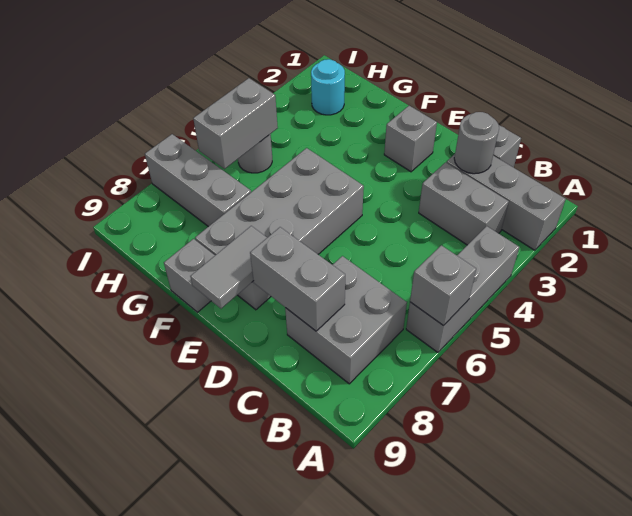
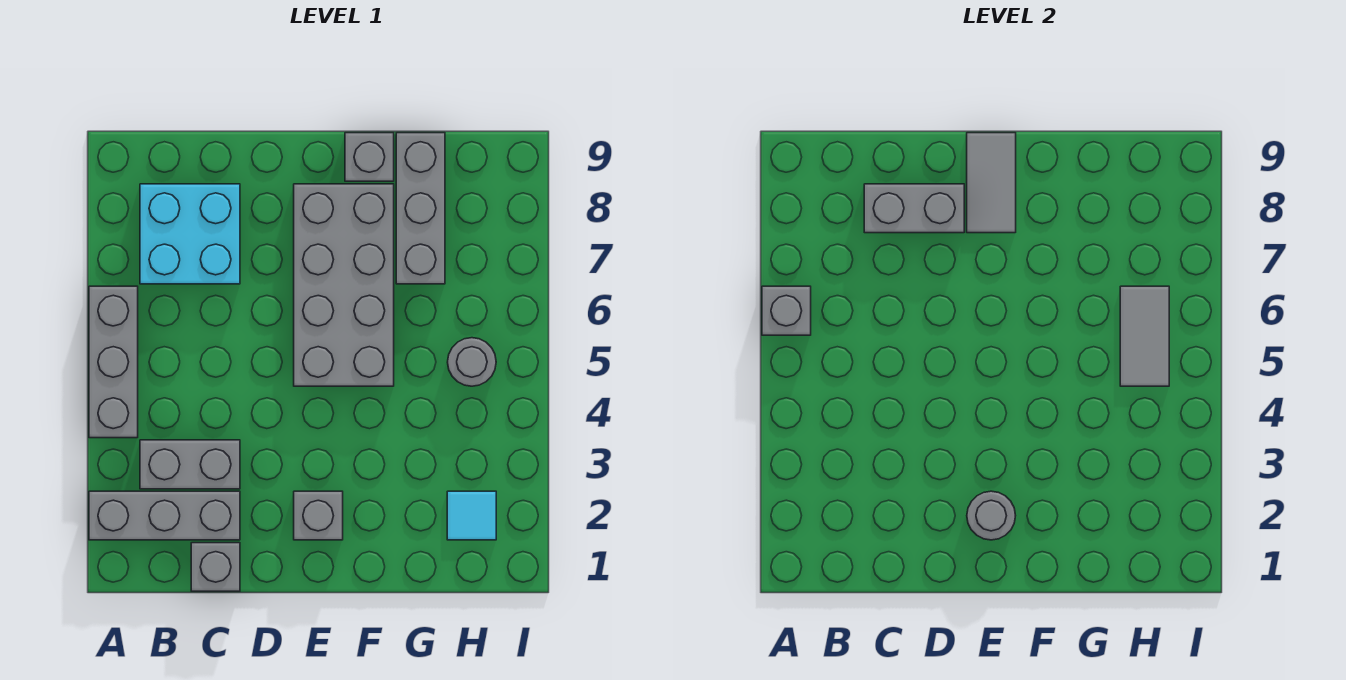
grey brick B7:C8 level 1 -> cyan brick B7:C8 level 1
grey round brick C2 level 2 -> grey round brick E2 level 2
grey brick G7:I7 level 1 -> grey brick G7:G9 level 1
cyan round brick H2 level 1 -> cyan tile H2 level 1
grey brick H5:H6 level 2 -> grey tile H5:H6 level 2

